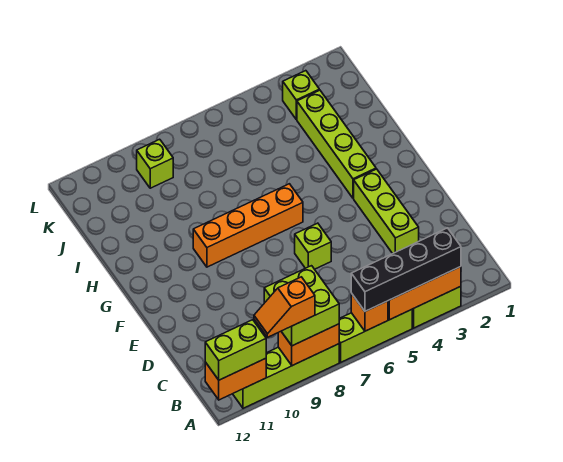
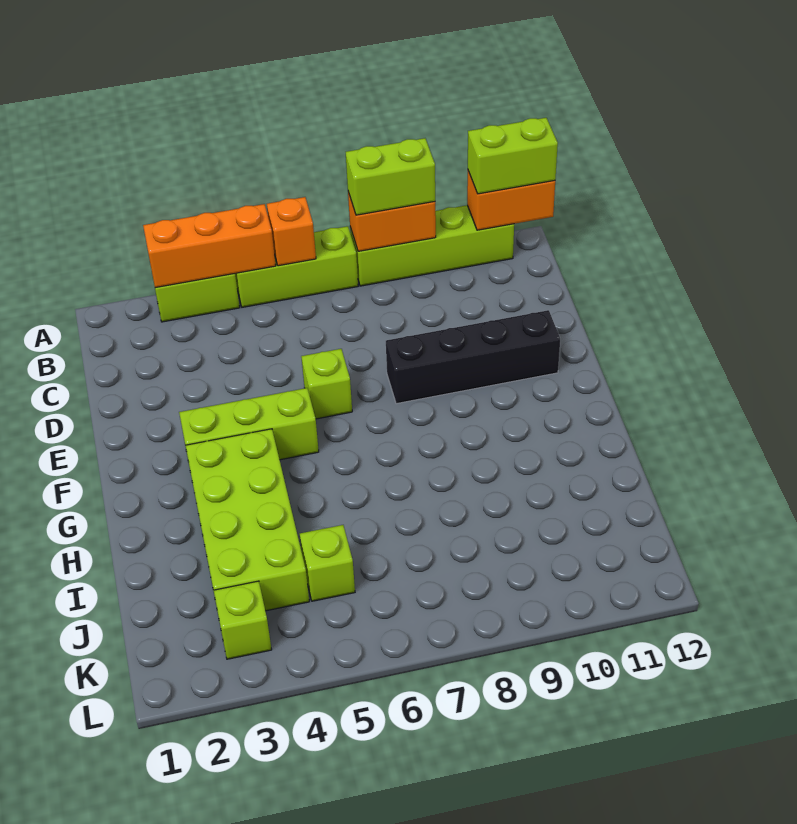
black brick A3:A6 level 3 -> black brick E8:E11 level 1
lime brick A8:B9 level 3 -> lime brick A8:A9 level 3
orange slope A9:A10 level 4 top 9 -> none
lime brick D3:F3 level 1 -> lime brick F3:F5 level 1
lime brick G3:J3 level 1 -> lime brick G3:J4 level 1
orange brick G6:G9 level 1 -> none
lime brick K9 level 1 -> lime brick J5 level 1

